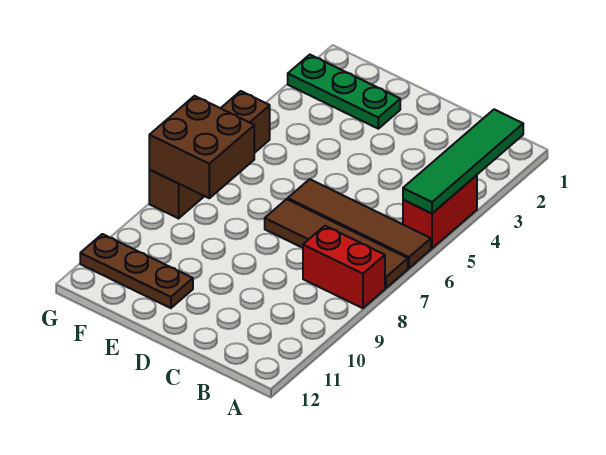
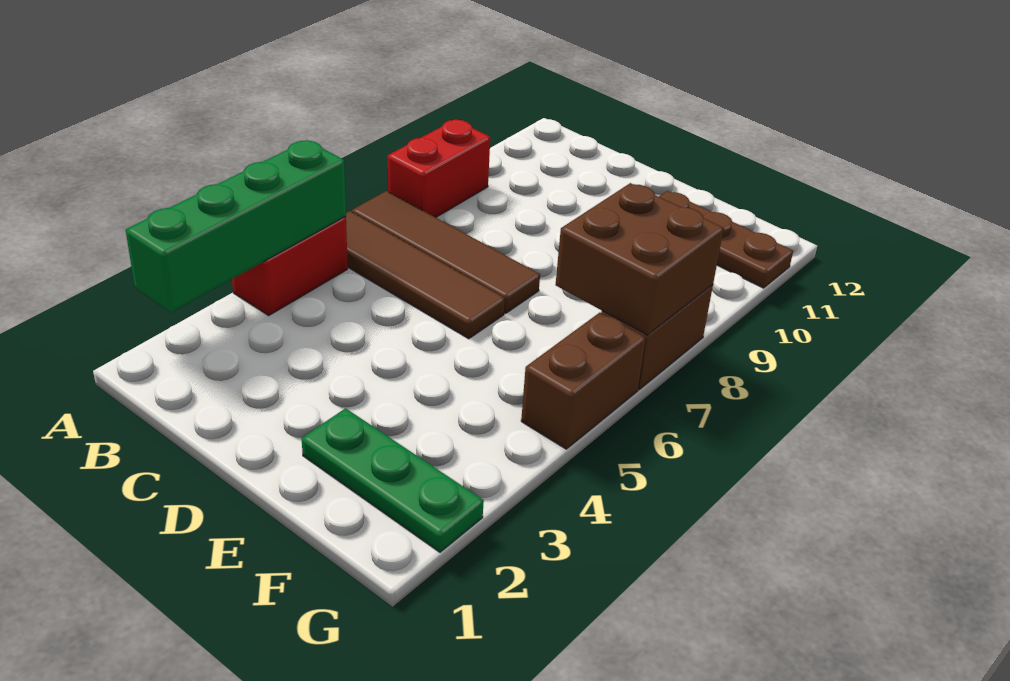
green tile A2:A5 level 2 -> green brick A2:A5 level 2
red brick A8:B8 level 1 -> red brick A8:A9 level 1

